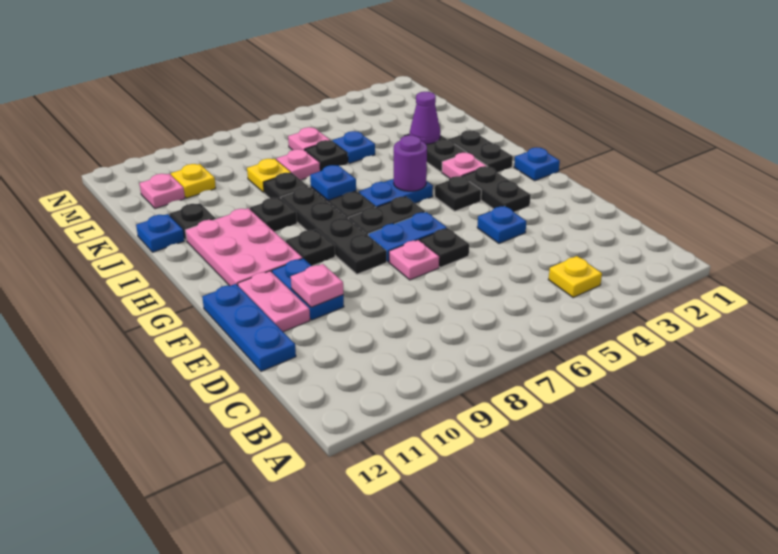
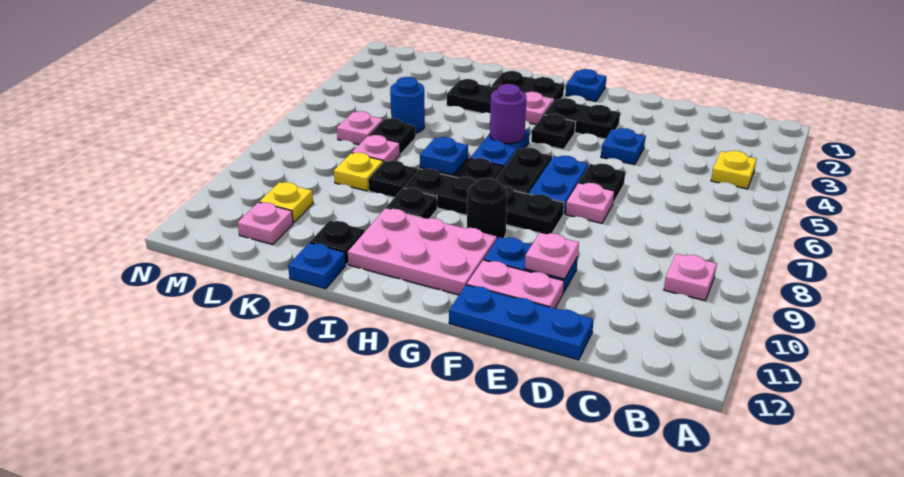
none -> pink plate B9 level 1
black plate G9 level 1 -> black round brick G9 level 1
purple cone J3 level 2 -> none
blue plate K5 level 1 -> blue round brick K5 level 1

